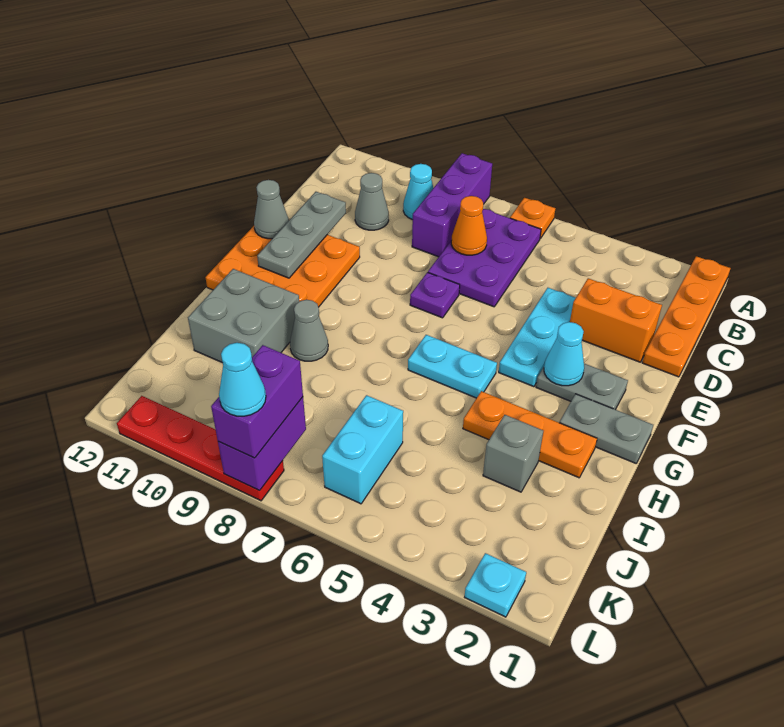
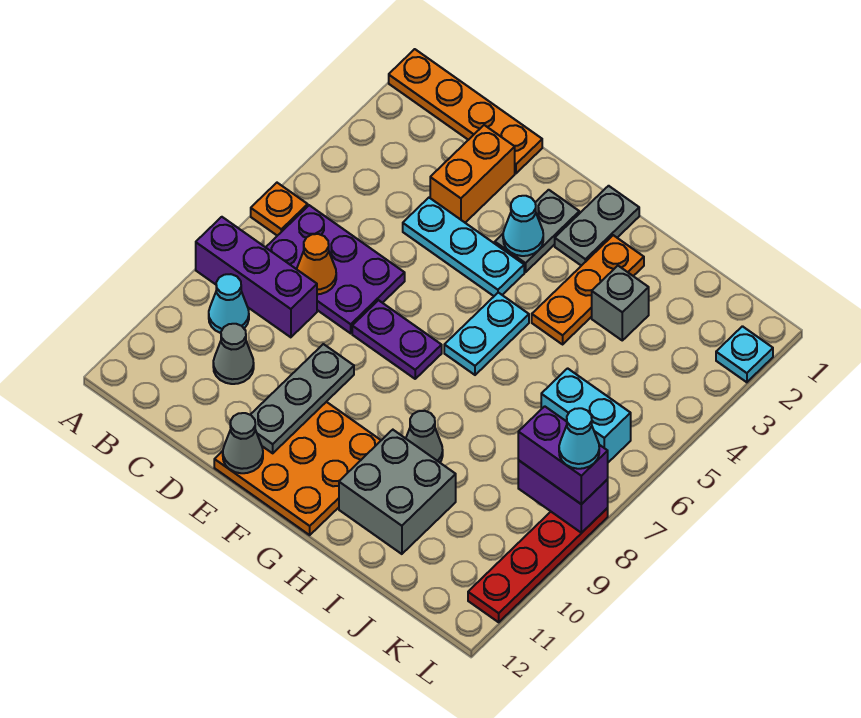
grey plate D11:F11 level 2 -> grey plate E9:E11 level 2
purple plate E7 level 1 -> purple plate E7:F7 level 1

